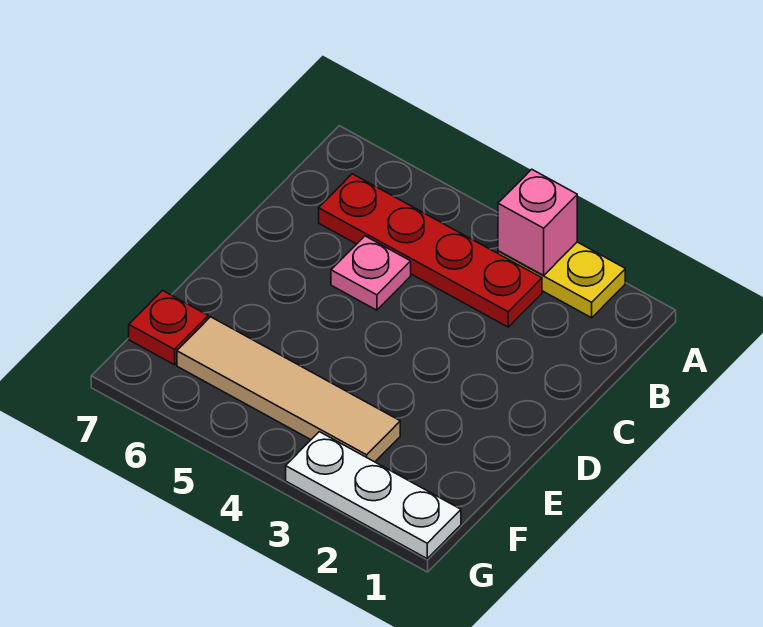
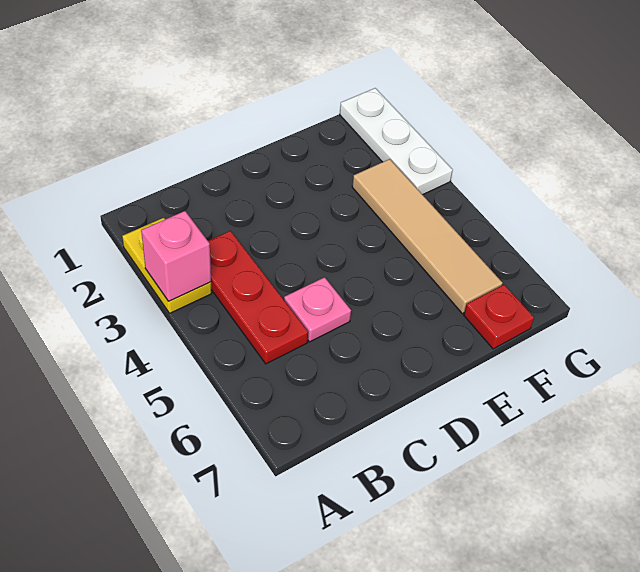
red plate B3:B6 level 1 -> red plate B3:B5 level 1

